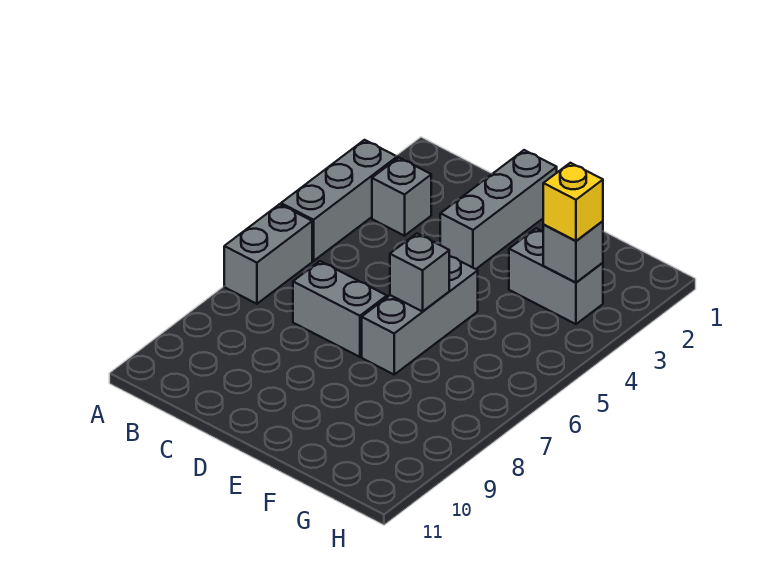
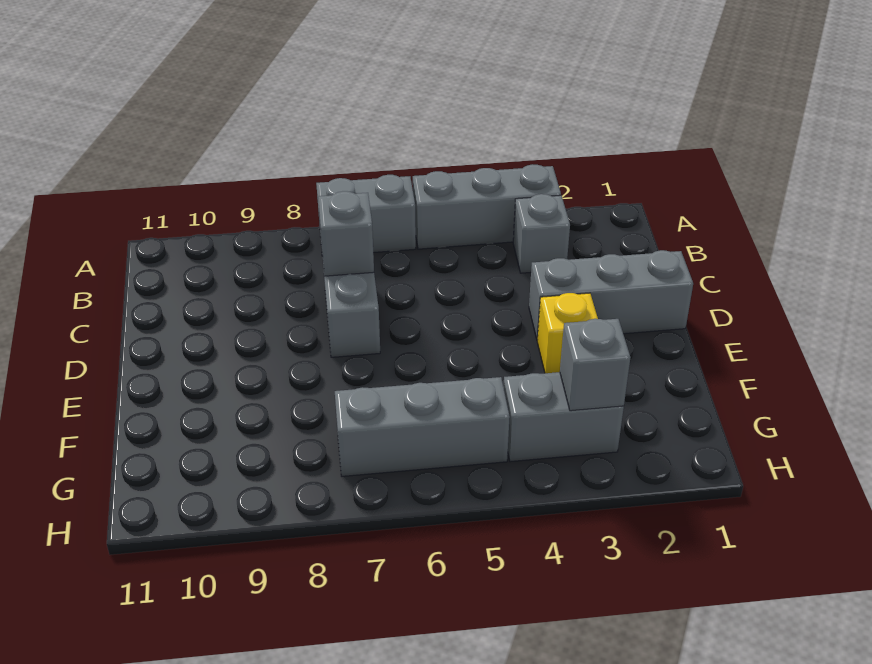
grey brick E5:E7 level 1 -> grey brick G5:G7 level 1
grey brick E6 level 2 -> grey brick C7 level 2
grey brick F3:G3 level 1 -> grey brick G3:G4 level 1
yellow brick G3 level 3 -> yellow brick E3 level 1

